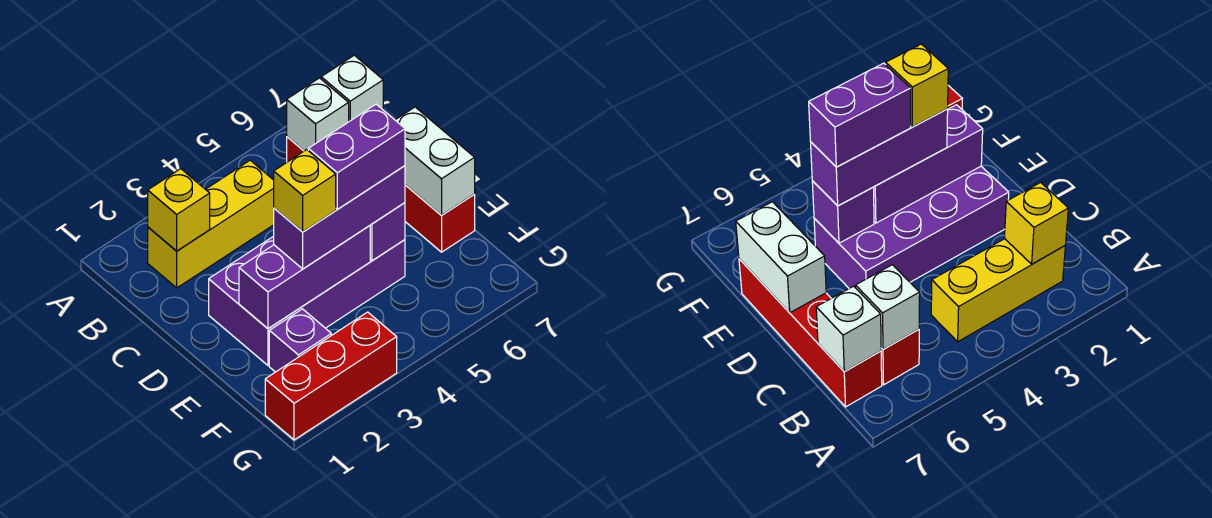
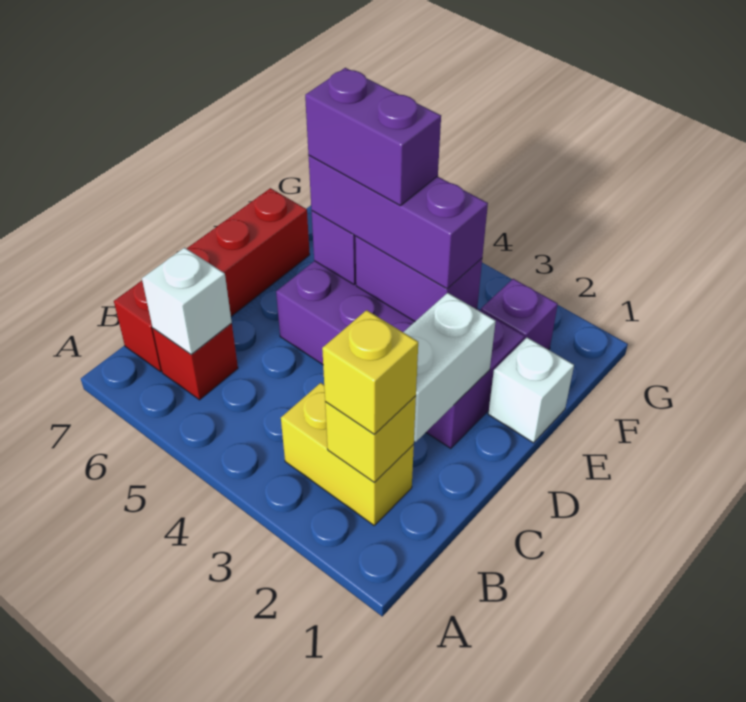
yellow brick B2:B4 level 1 -> yellow brick B2:B3 level 1
white brick B7 level 2 -> white brick E1 level 1
white brick D7:E7 level 2 -> white brick C2:D2 level 2
purple brick E2:E4 level 2 -> purple brick E3:E4 level 2
yellow brick E3 level 4 -> yellow brick B2 level 3
red brick G1:G3 level 1 -> none

